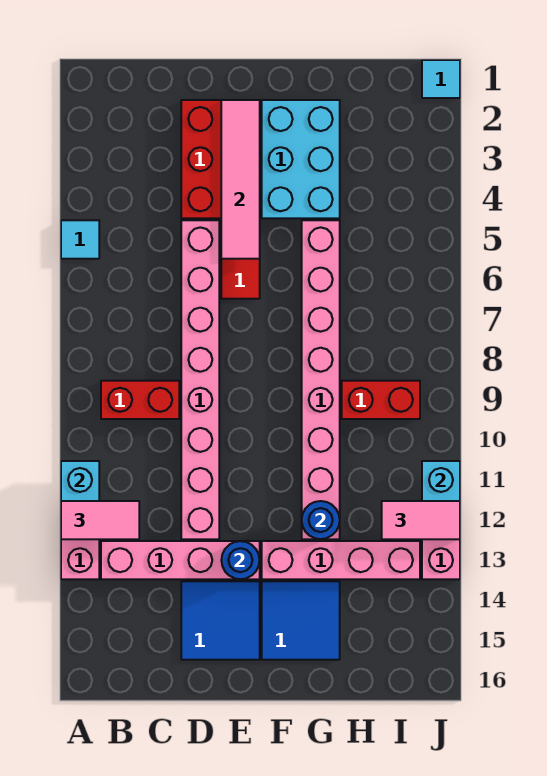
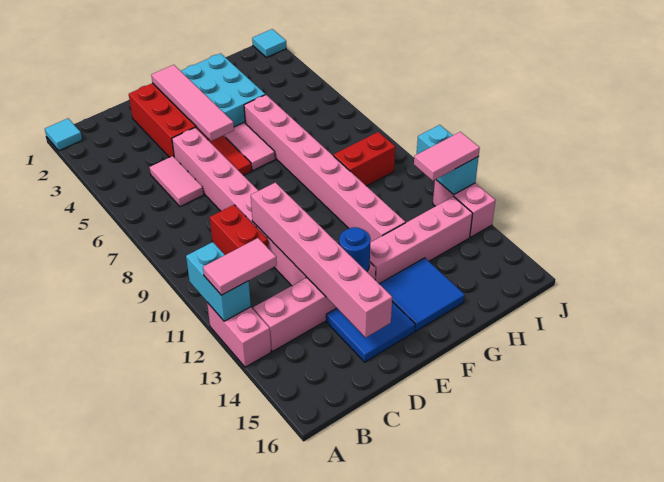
cyan tile A5 level 1 -> cyan tile A1 level 1
red brick B9:C9 level 1 -> red brick C9:C10 level 1
none -> pink tile C5:C6 level 1
none -> pink brick D10:D15 level 2
none -> pink tile F5:F6 level 1
blue round brick G12 level 2 -> none

